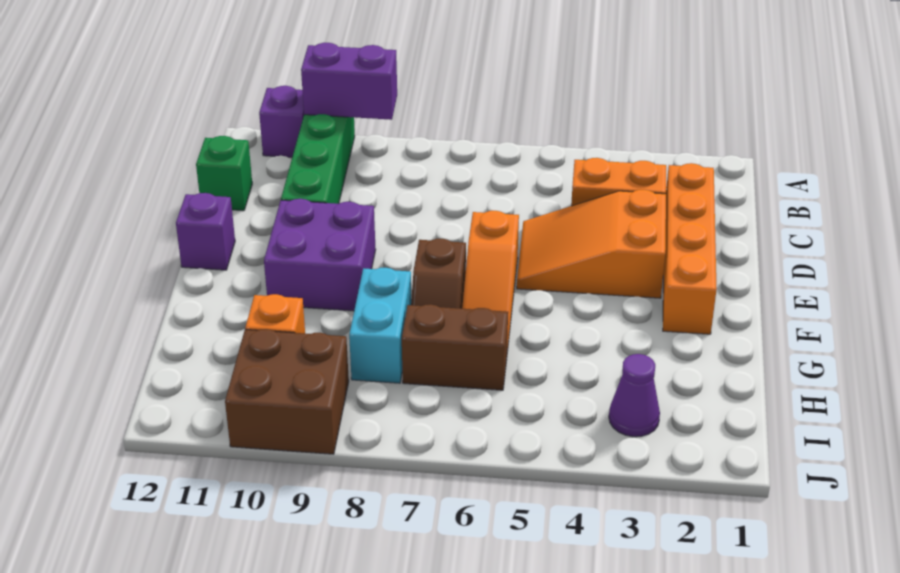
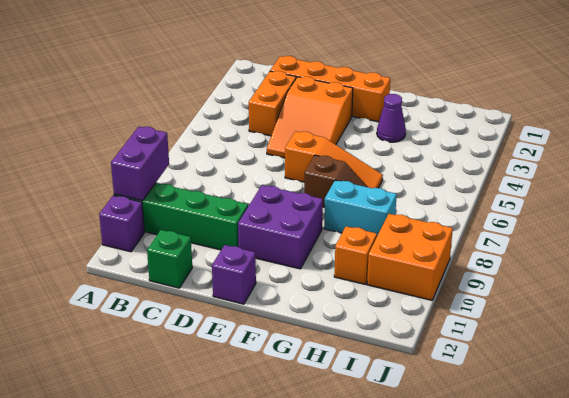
brown brick H6:H7 level 1 -> none
purple cone I3 level 1 -> purple cone G3 level 1
brown brick I9:J10 level 1 -> orange brick I9:J10 level 1

